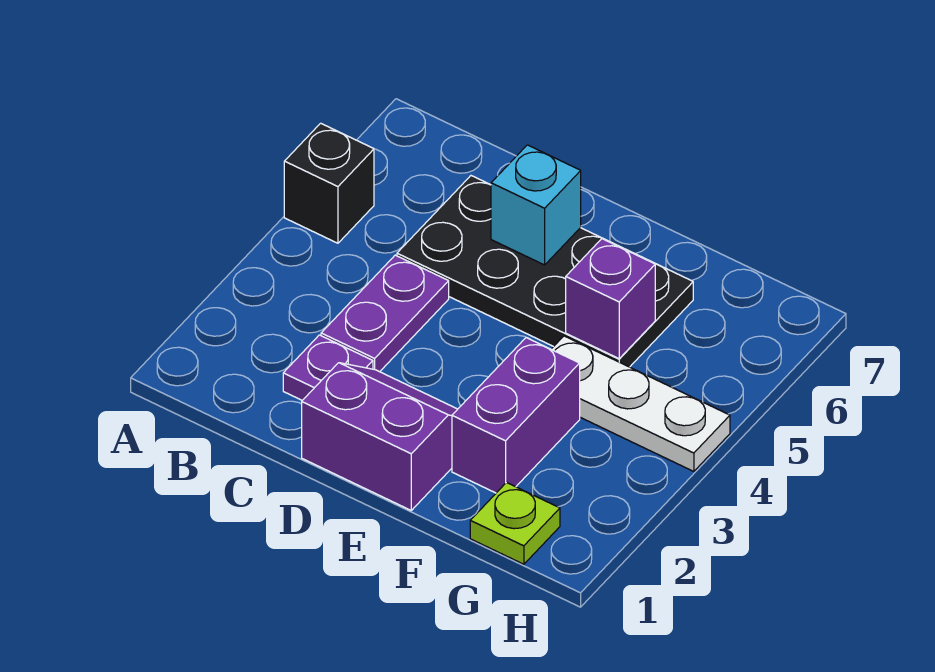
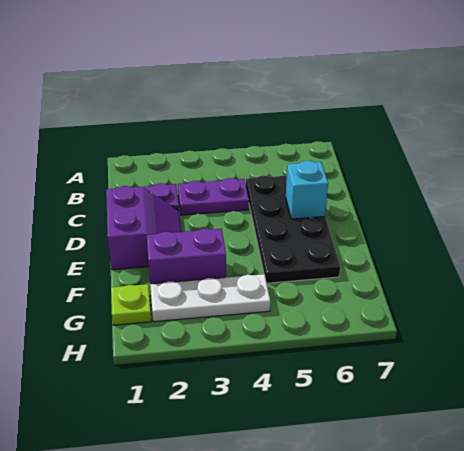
black brick A5 level 1 -> none
white plate F4:H4 level 1 -> white plate G2:G4 level 1
purple brick F5 level 2 -> none

